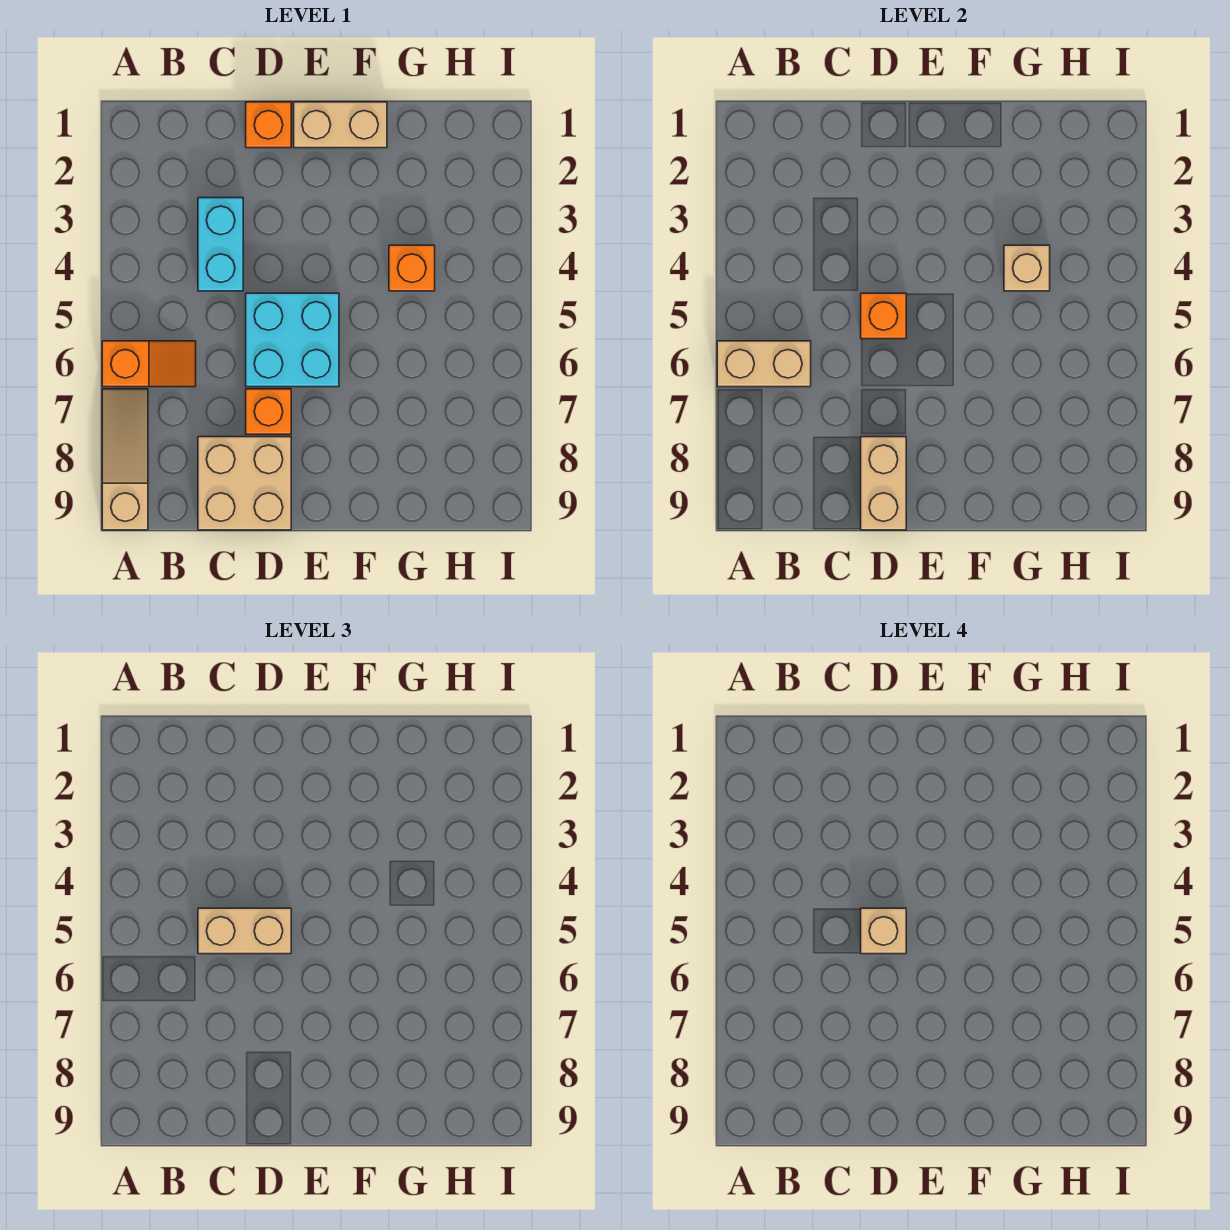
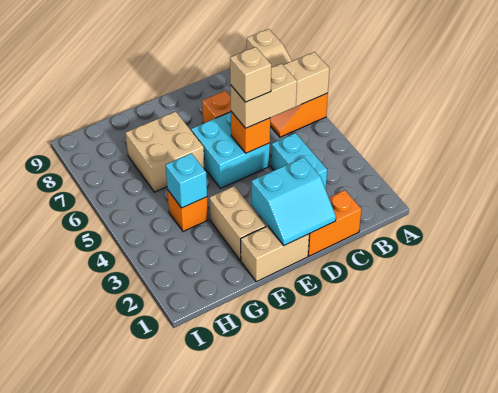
tan brick C8:D9 level 1 -> tan brick F6:G7 level 1
orange brick D1 level 1 -> orange brick C1:D1 level 1
none -> cyan slope D1:E2 level 2 top 2
tan brick D8:D9 level 2 -> tan brick F2:F3 level 1
tan brick G4 level 2 -> cyan brick G4 level 2

